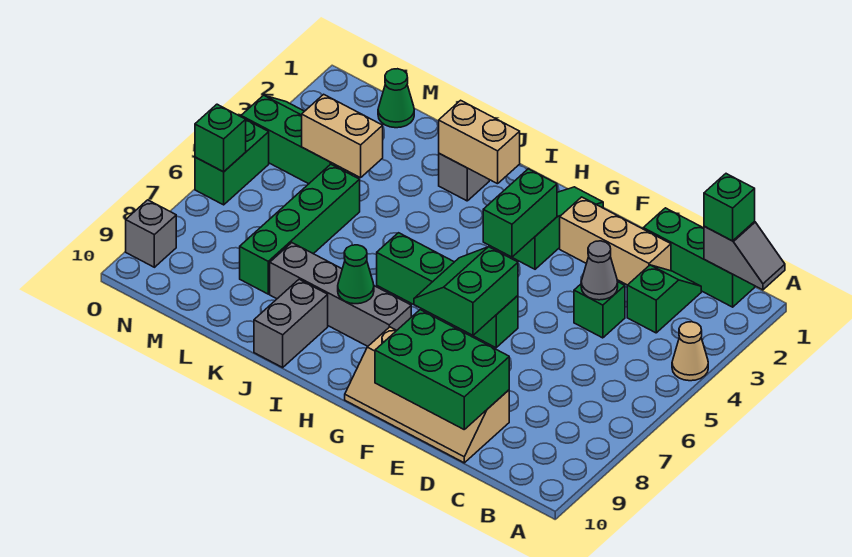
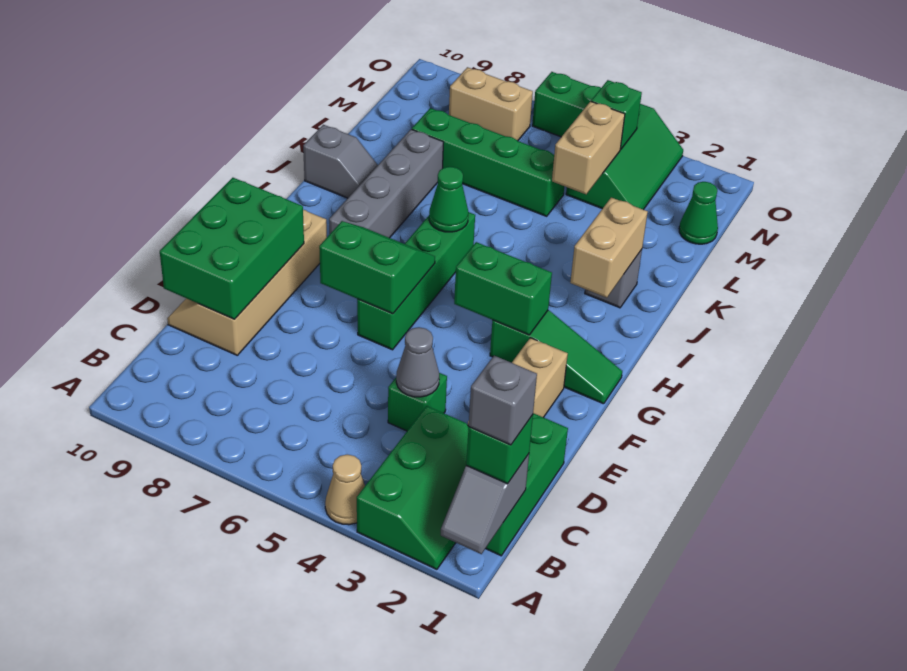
green slope C2:C3 level 1 top 3 -> green slope A2:C3 level 1 top 3
green cone I8 level 2 -> green cone I6 level 2
grey brick J9:J10 level 1 -> grey slope J9:J10 level 1 top 10
none -> tan brick N7:N8 level 1
green brick O6 level 2 -> green brick N4 level 2
grey brick O9 level 1 -> grey brick B1 level 4

